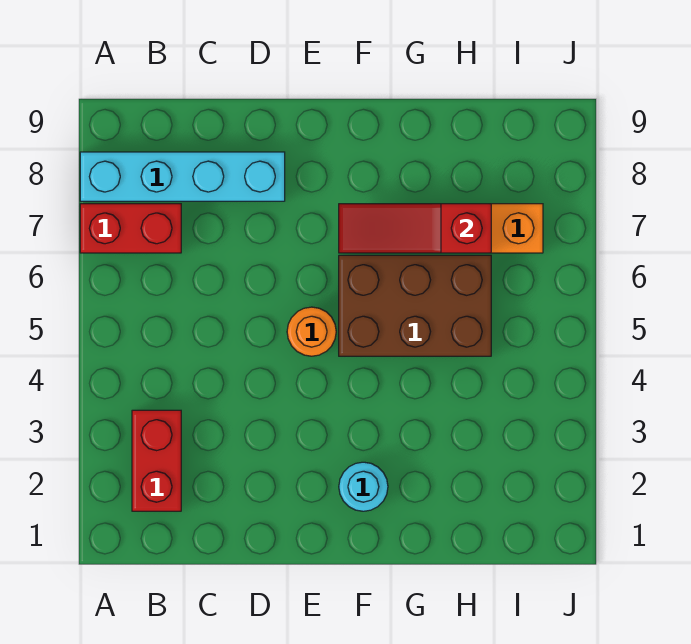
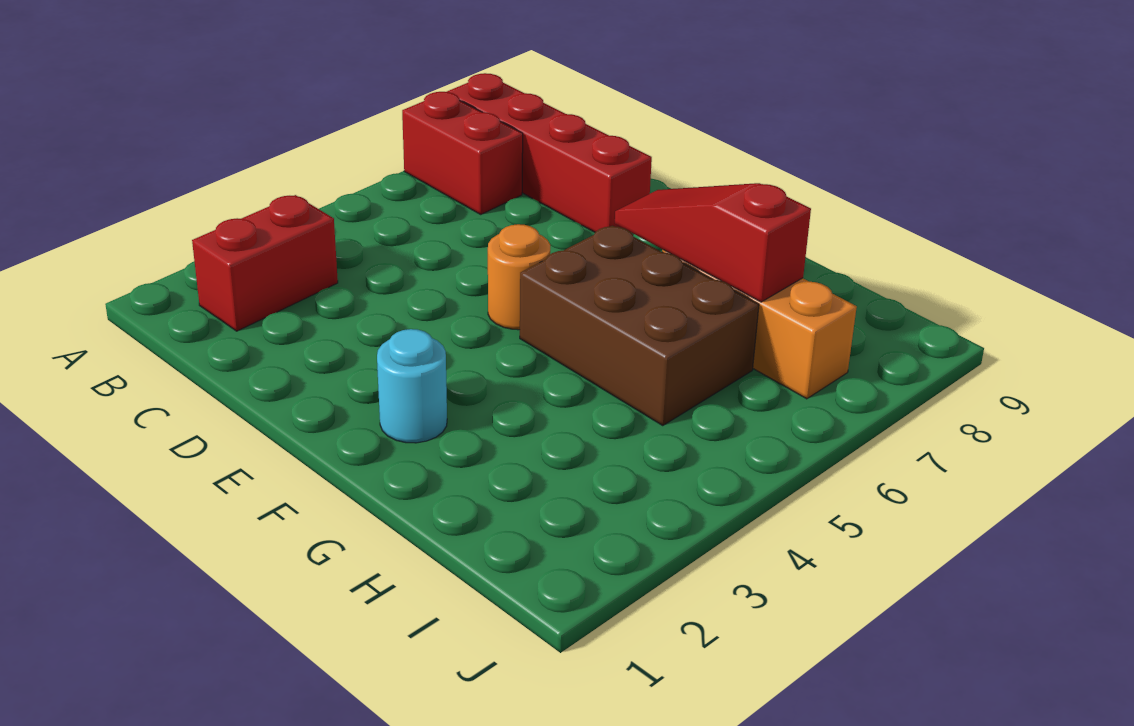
cyan brick A8:D8 level 1 -> red brick A8:D8 level 1

